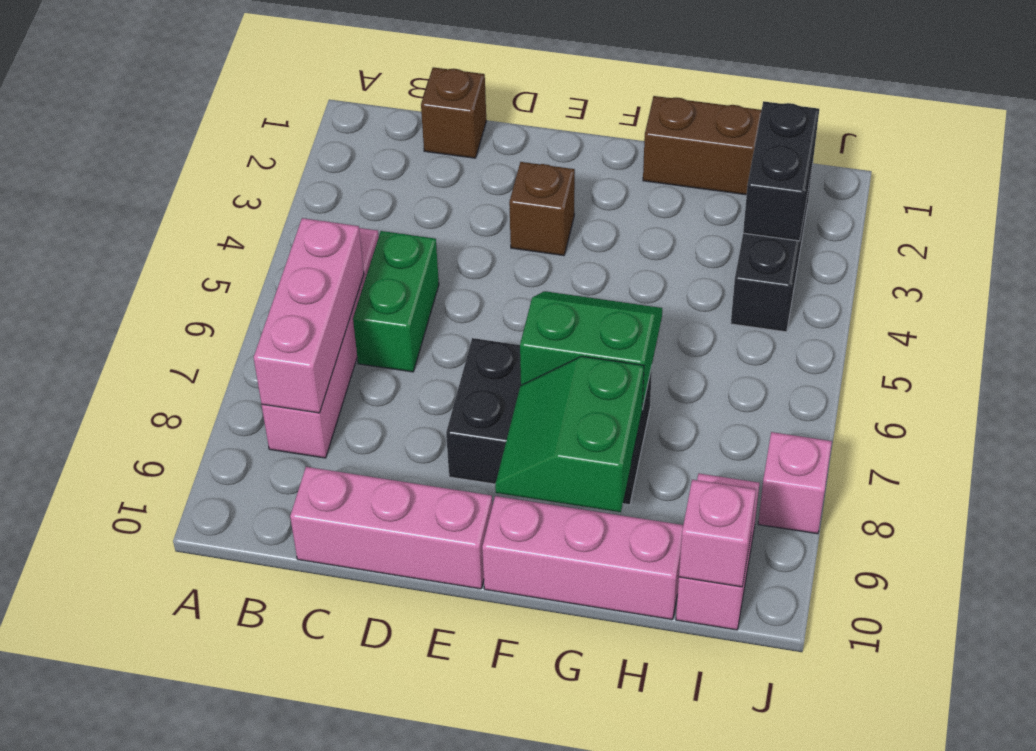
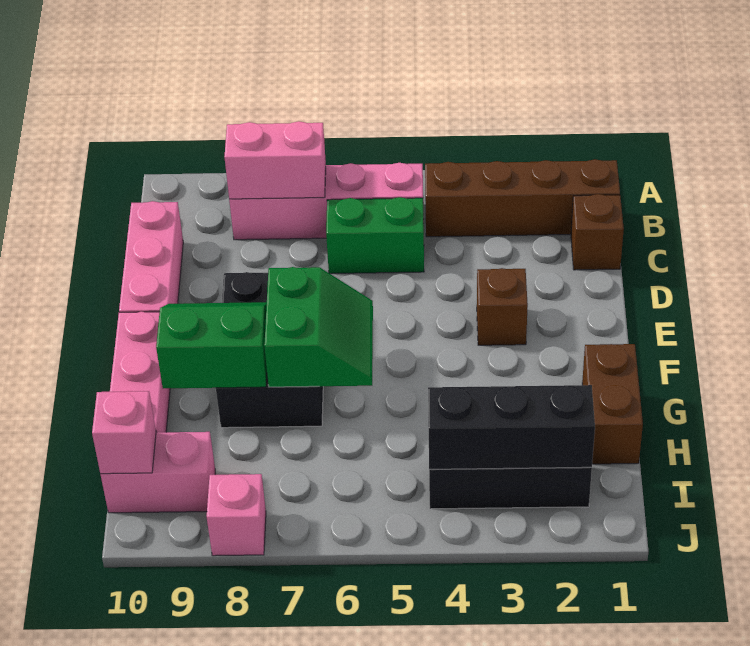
none -> brown brick B1:B4 level 1
pink brick B6:B8 level 2 -> pink brick B7:B8 level 2
black brick I2:I3 level 2 -> black brick I2:I4 level 2

